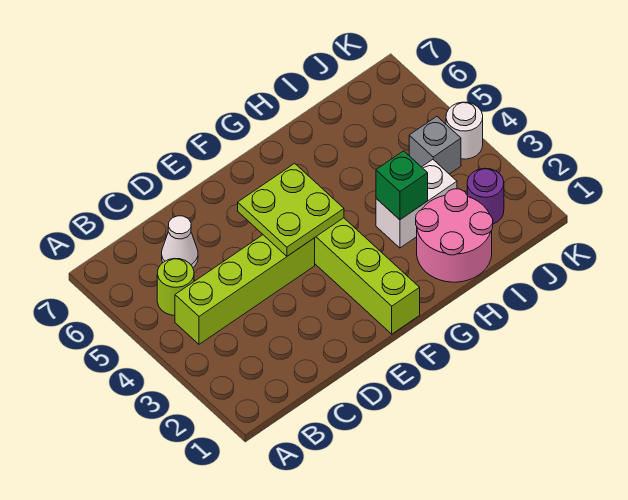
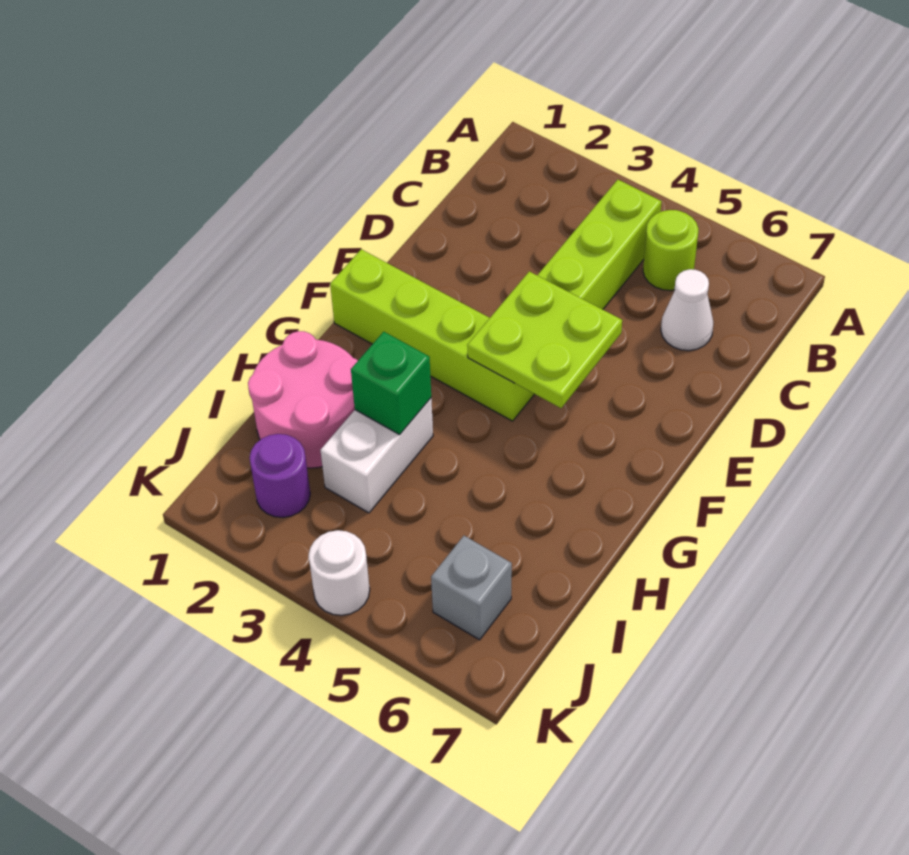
grey brick J4 level 1 -> grey brick J6 level 1

